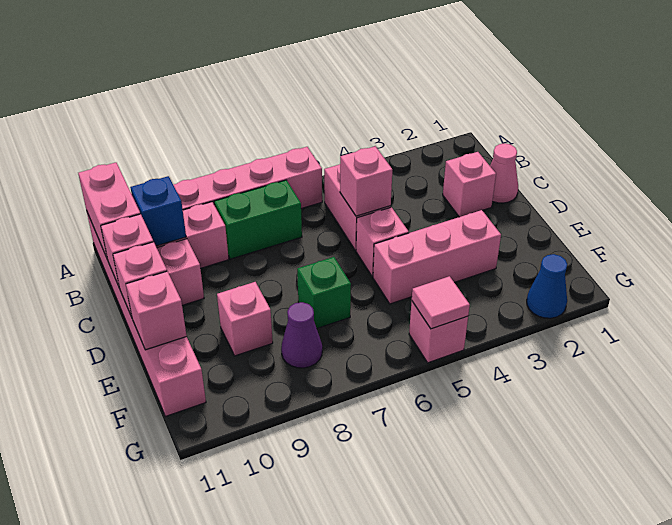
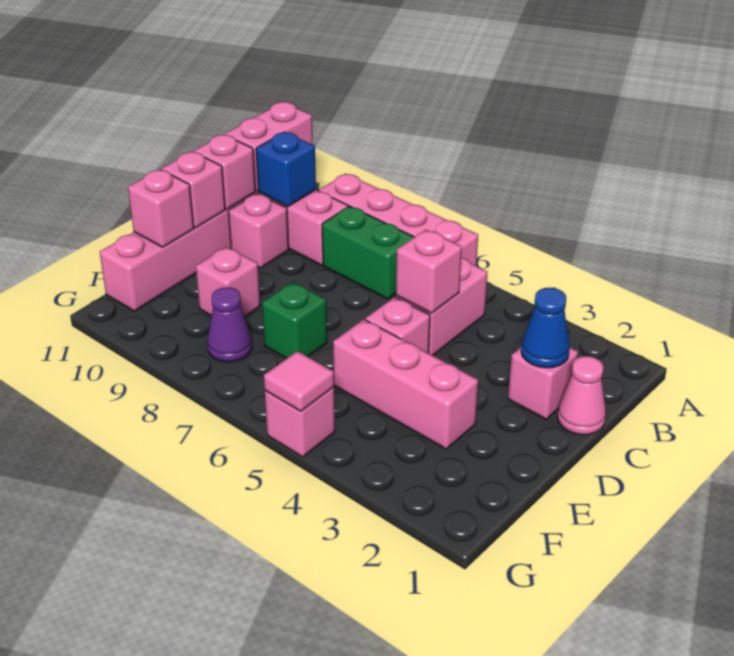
blue cone G2 level 1 -> blue cone C2 level 2

